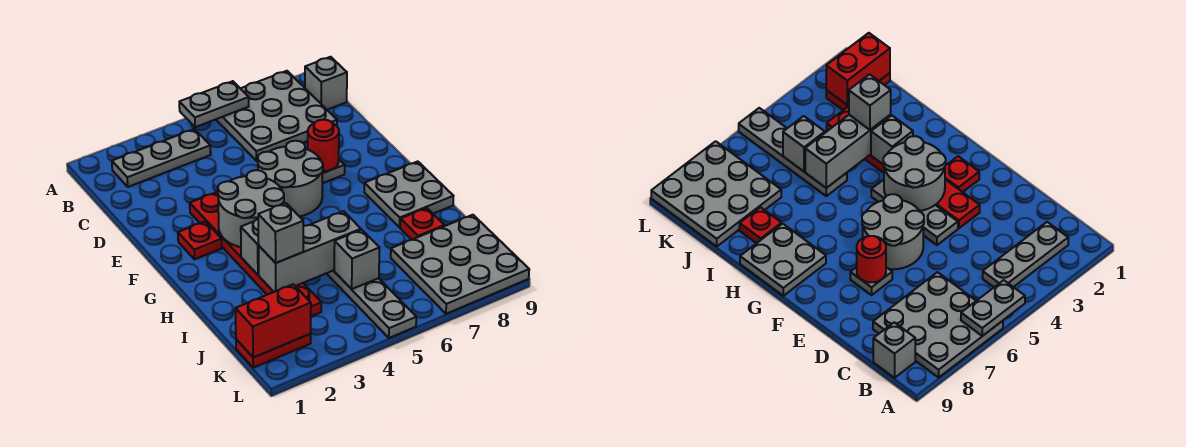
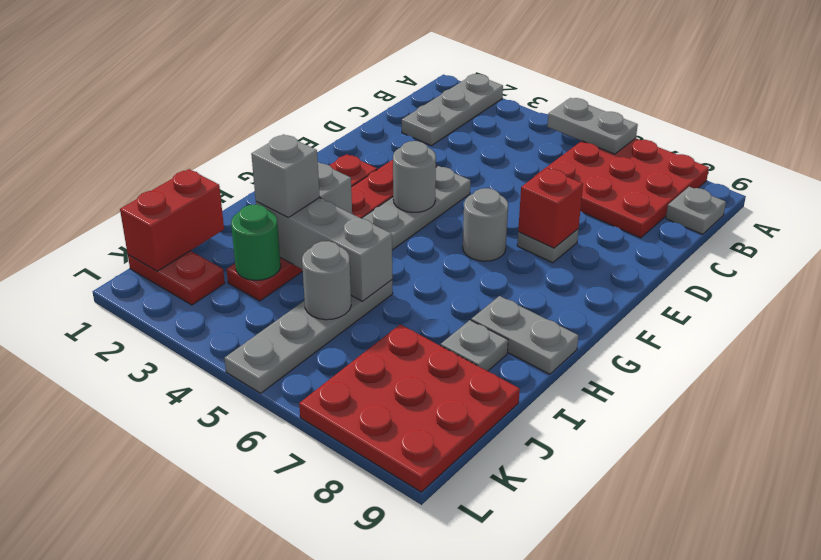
grey plate A6:C8 level 1 -> red plate A6:C8 level 1
grey plate B2:B4 level 1 -> grey plate A2:C2 level 1
grey brick B9 level 1 -> grey plate B9 level 1
grey round brick E5:F6 level 1 -> grey round brick F6 level 1
red round brick E7 level 2 -> red brick E7 level 2
grey round brick F3:G4 level 2 -> grey round brick F4 level 2
grey plate G8:H9 level 1 -> grey plate H8:H9 level 1
red plate I8 level 1 -> grey plate I8 level 1
none -> green round brick J3 level 2
grey brick J5 level 2 -> grey round brick J5 level 2
grey plate J7:L9 level 1 -> red plate J7:L9 level 1
red brick K1:K2 level 2 -> red brick J1:K1 level 2

